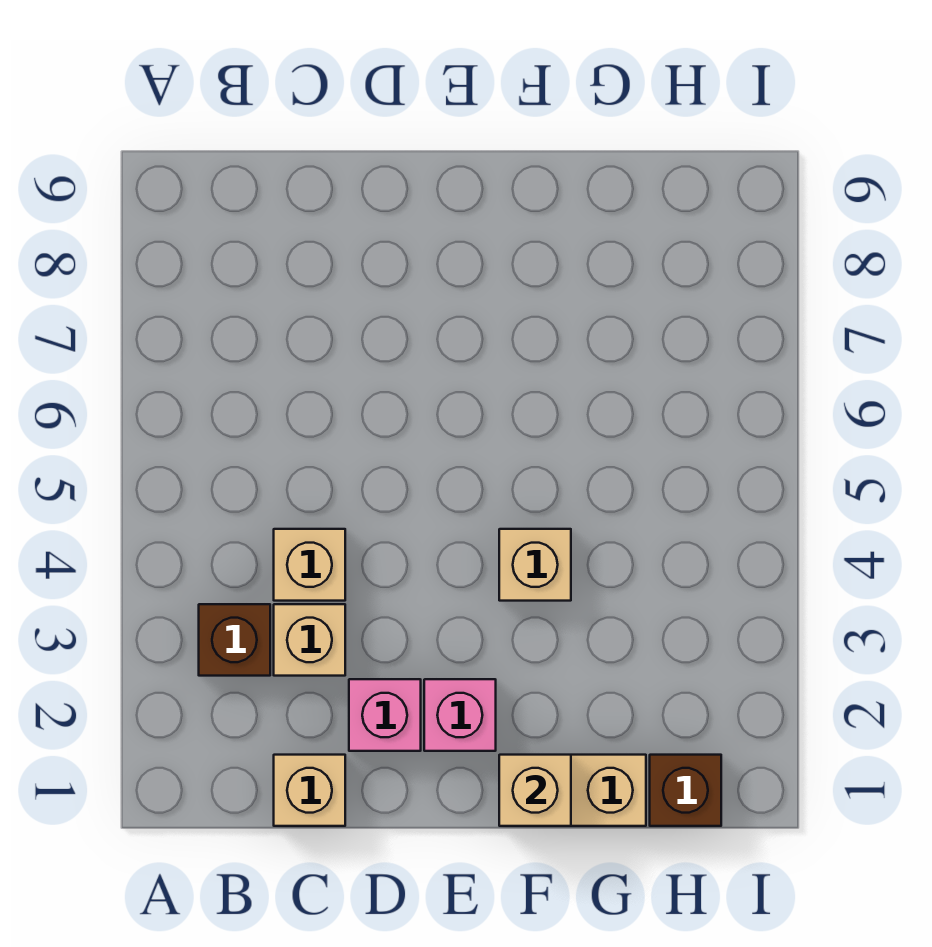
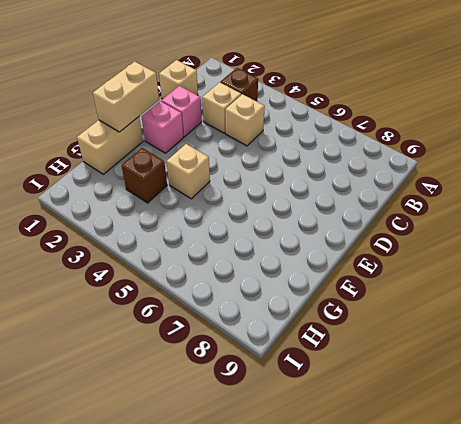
tan brick F1 level 2 -> tan brick E1:F1 level 2
brown brick H1 level 1 -> brown brick G3 level 1

